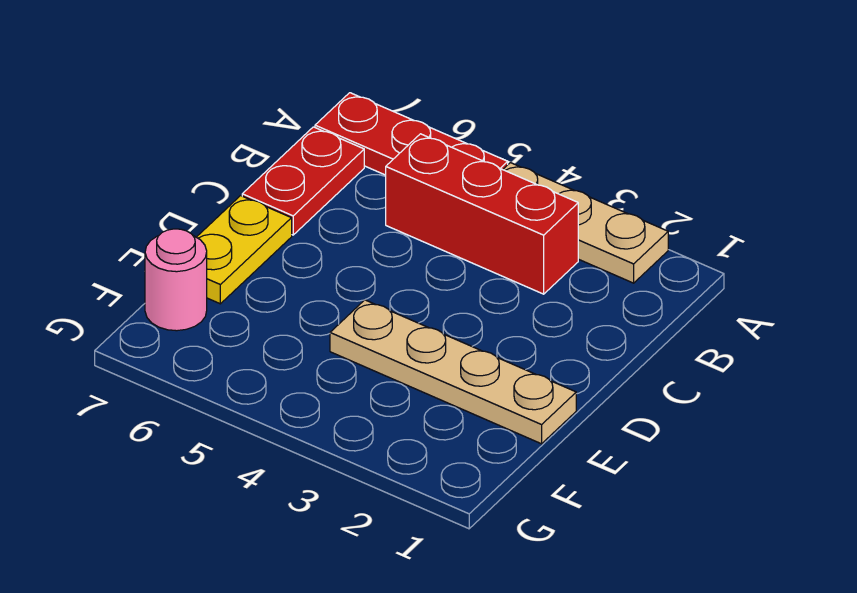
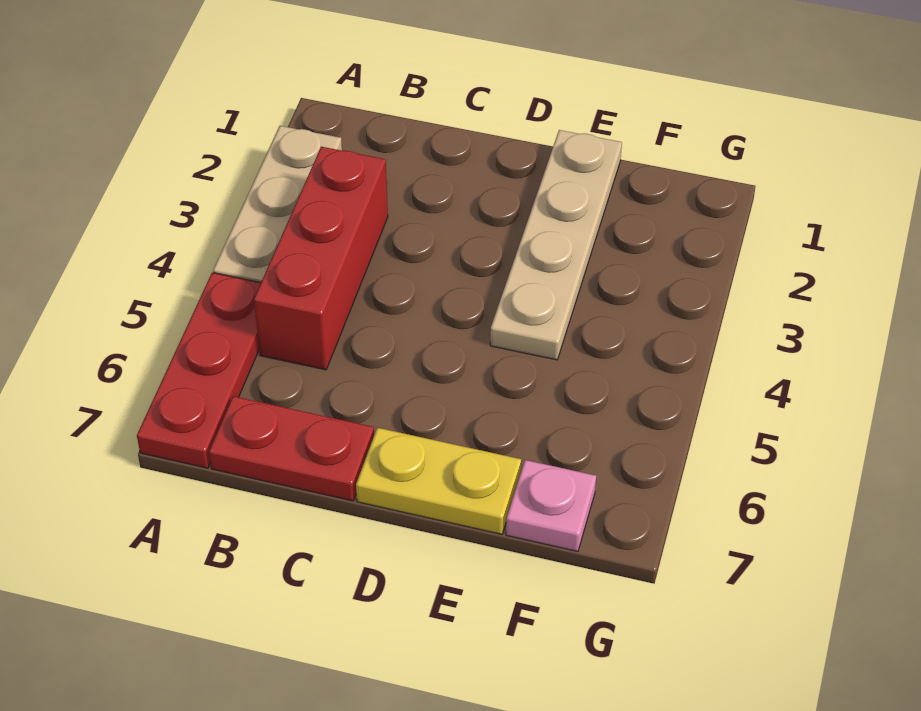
pink round brick F7 level 1 -> pink plate F7 level 1

